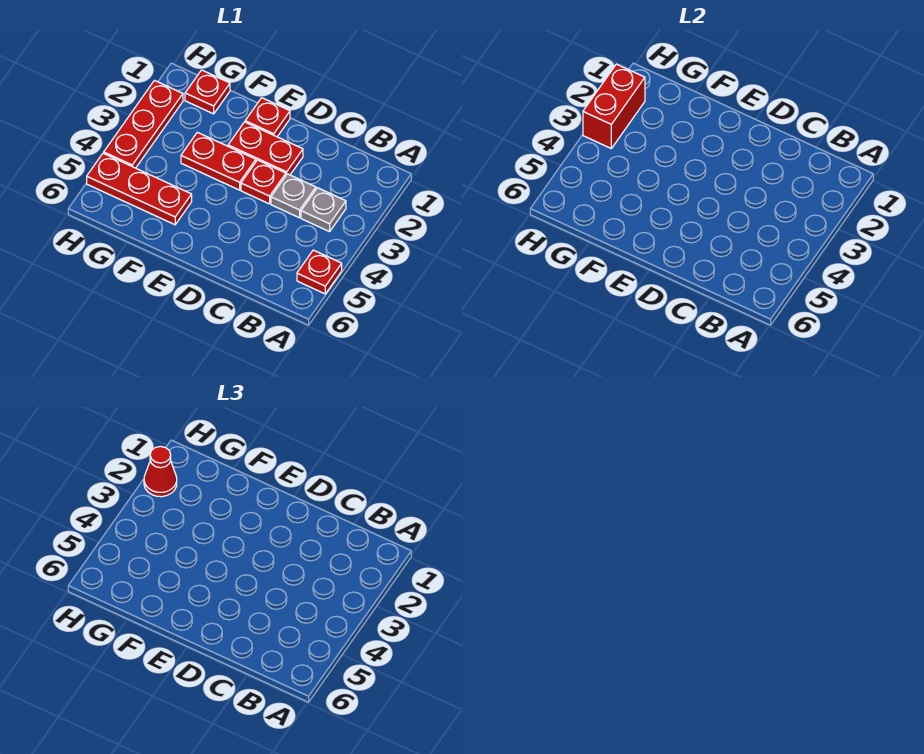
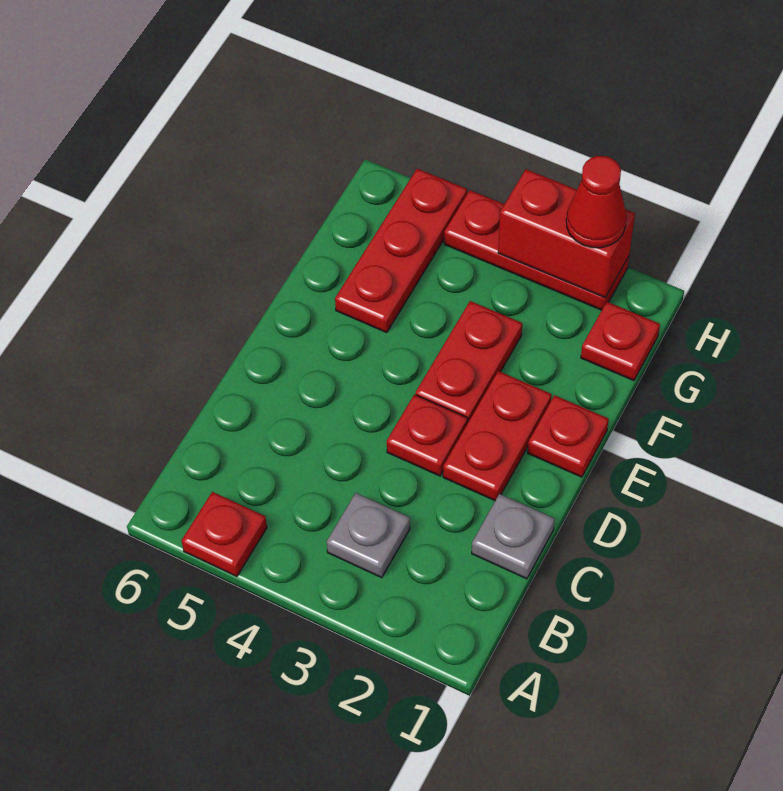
grey plate C3 level 1 -> grey plate C1 level 1

